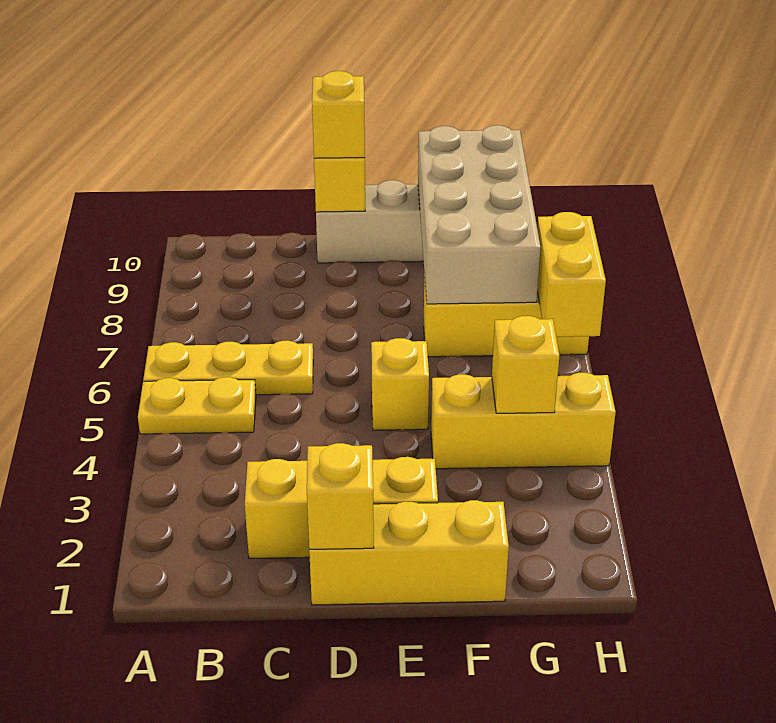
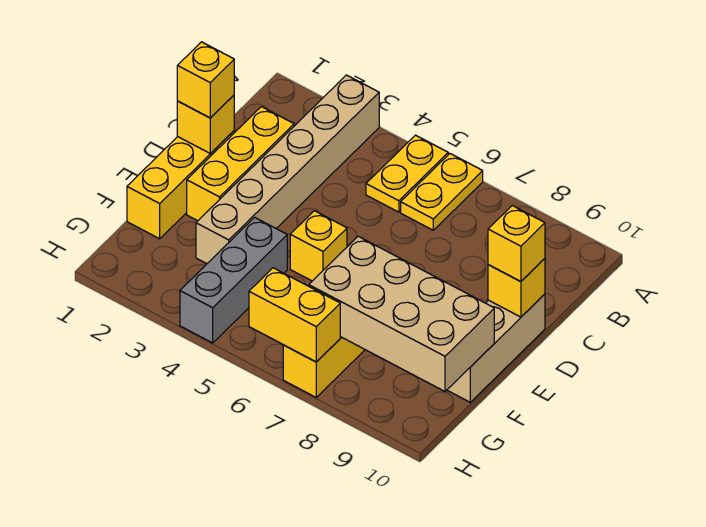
none -> tan brick A3:F3 level 1
yellow plate A6:C6 level 1 -> yellow plate A6:B6 level 1
yellow brick F4:H4 level 1 -> grey brick F4:H4 level 1
yellow brick G4 level 2 -> yellow brick D1 level 3

